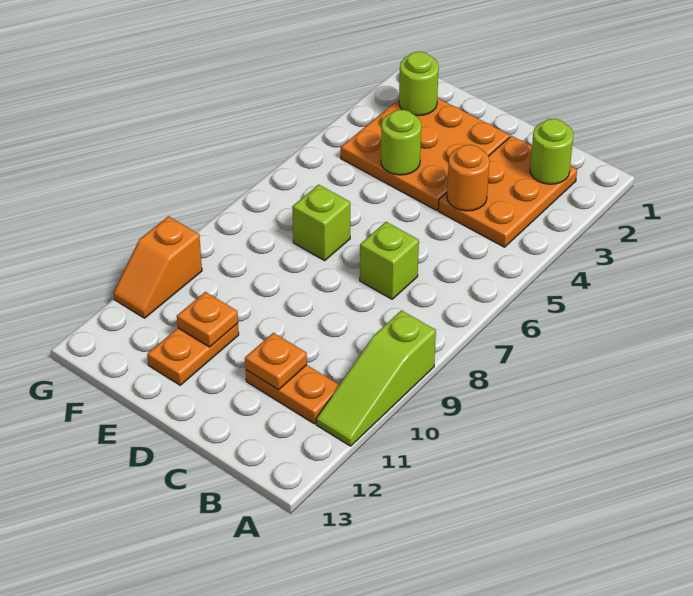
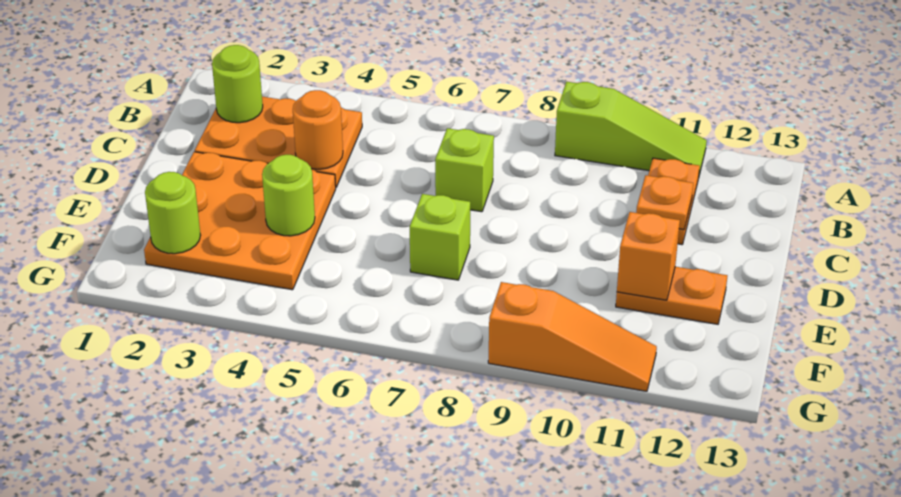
orange plate E11 level 2 -> orange brick E11 level 2
orange slope G10:G11 level 1 top 10 -> orange slope G9:G11 level 1 top 9

